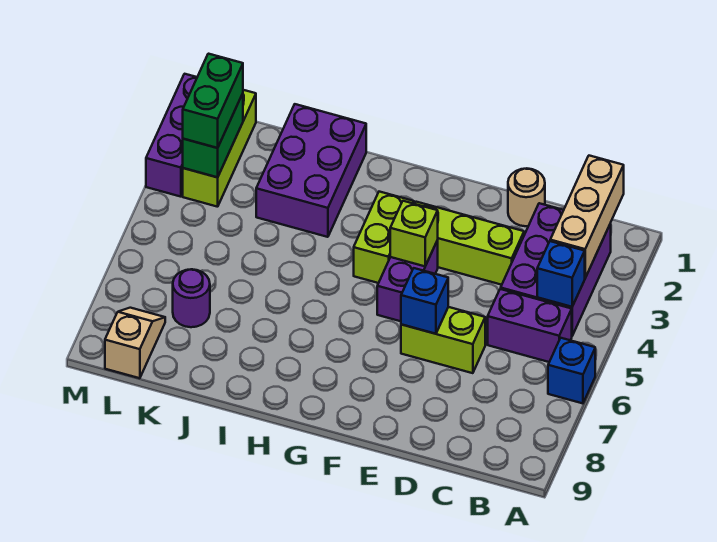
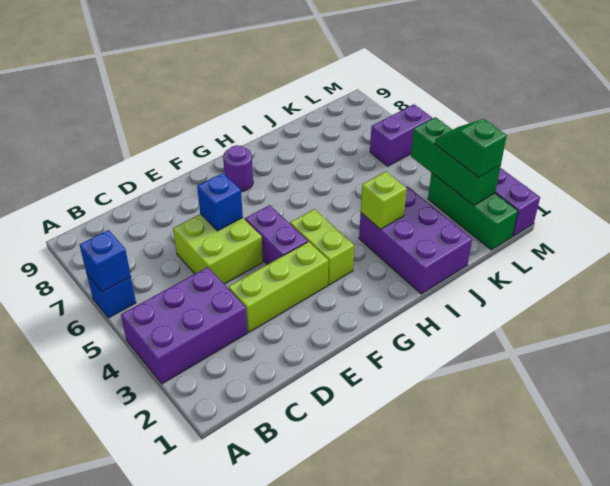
tan brick B1:B3 level 2 -> none
purple brick B2:C4 level 1 -> purple brick A3:C4 level 1
blue brick B4 level 2 -> blue brick A6 level 2
purple brick B5:C5 level 1 -> purple brick L6:M6 level 1
tan round brick D1 level 1 -> none
lime brick D6:E6 level 1 -> lime brick D5:E6 level 1
lime brick F4 level 2 -> lime brick I3 level 2
purple round brick K7 level 1 -> purple round brick G8 level 1
lime brick L1:L3 level 1 -> green brick L1:L3 level 1
green brick L2:L3 level 2 -> green brick L2:L4 level 2
green brick L2:L3 level 3 -> green slope L2:L3 level 3 top 2
tan slope L8:L9 level 1 top 9 -> none

